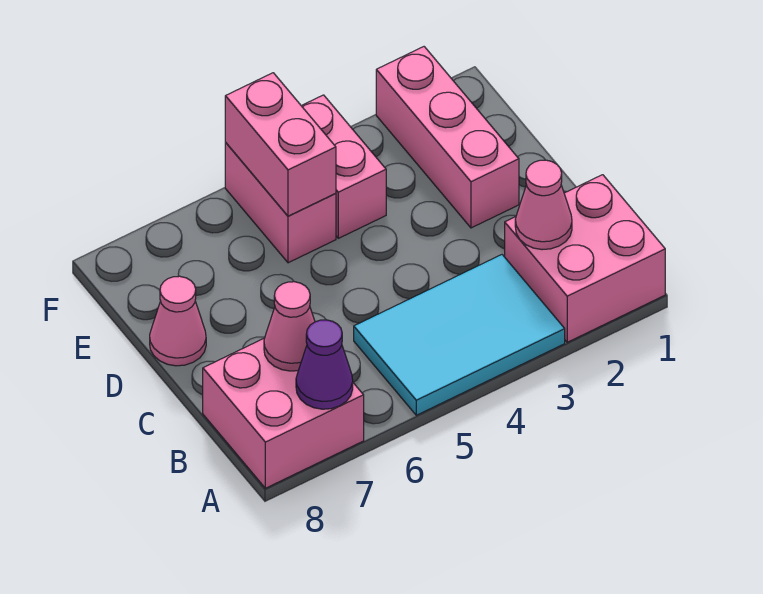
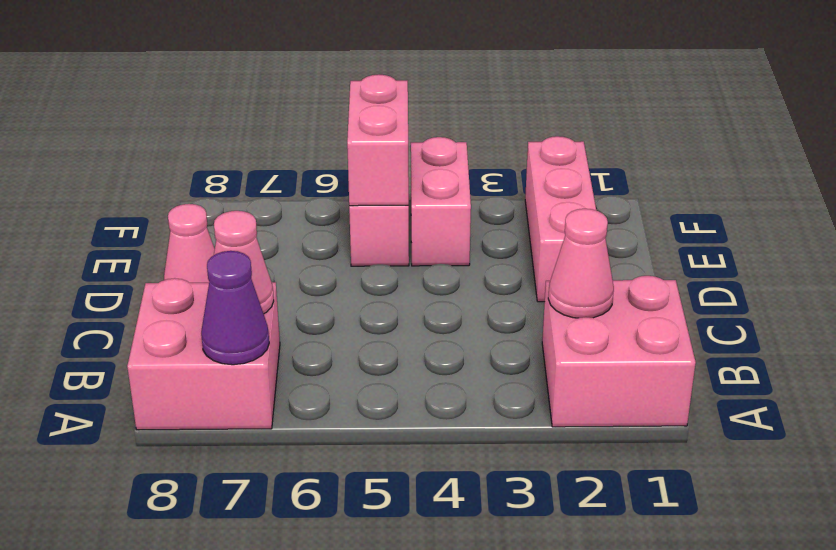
cyan tile A3:B5 level 1 -> none

